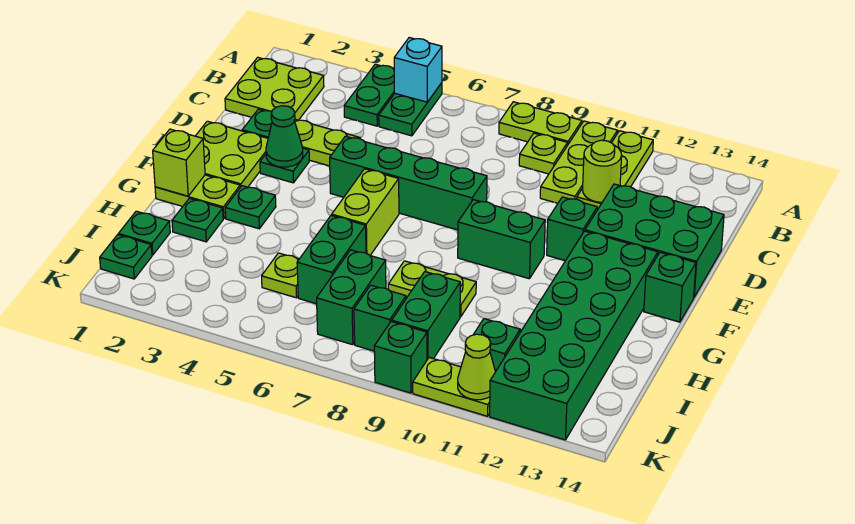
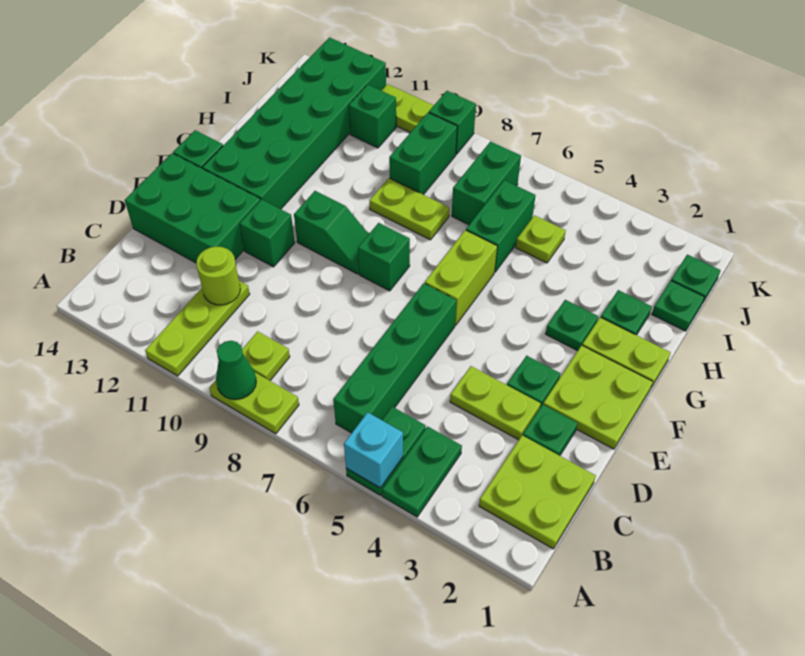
lime plate A10:C10 level 1 -> none
green cone E3 level 2 -> green cone A9 level 2
green brick E5:E8 level 1 -> green brick B6:E6 level 1
green brick F9:F10 level 1 -> green slope F9:F10 level 1 top 10
lime brick G1 level 2 -> none
green brick J8 level 1 -> green brick F8 level 1
lime cone K11 level 2 -> none

